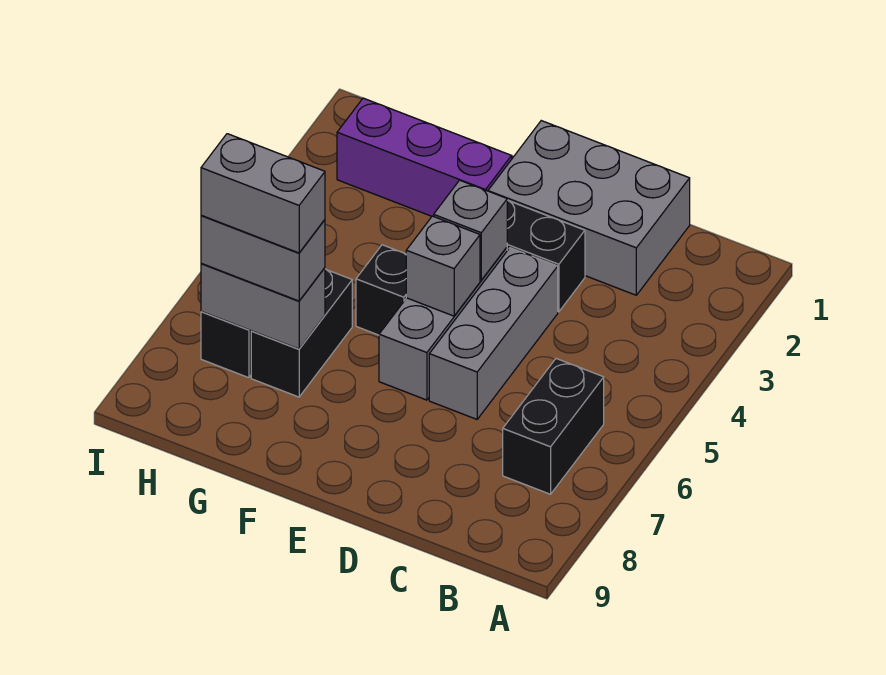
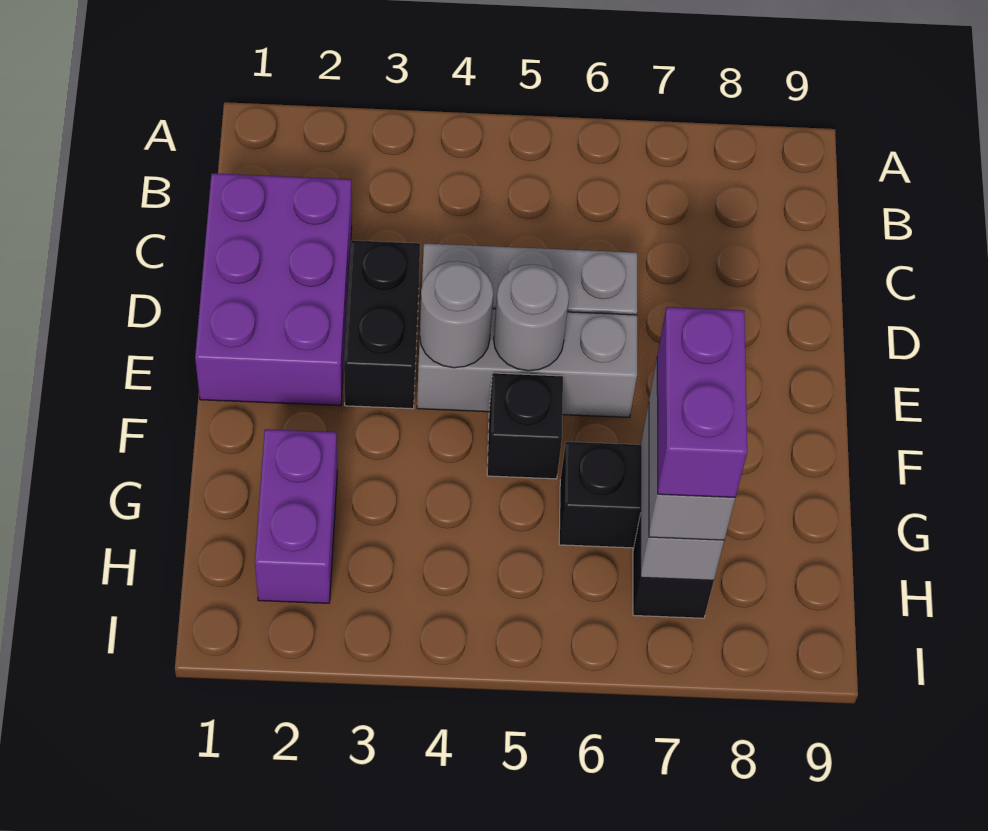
black brick B6:B7 level 1 -> none
grey brick C1:E2 level 1 -> purple brick C1:E2 level 1
grey brick E4 level 2 -> grey round brick E4 level 2
grey brick E5 level 2 -> grey round brick E5 level 2
purple brick F2:H2 level 1 -> purple brick G2:H2 level 1
grey brick G7:H7 level 4 -> purple brick G7:H7 level 4

